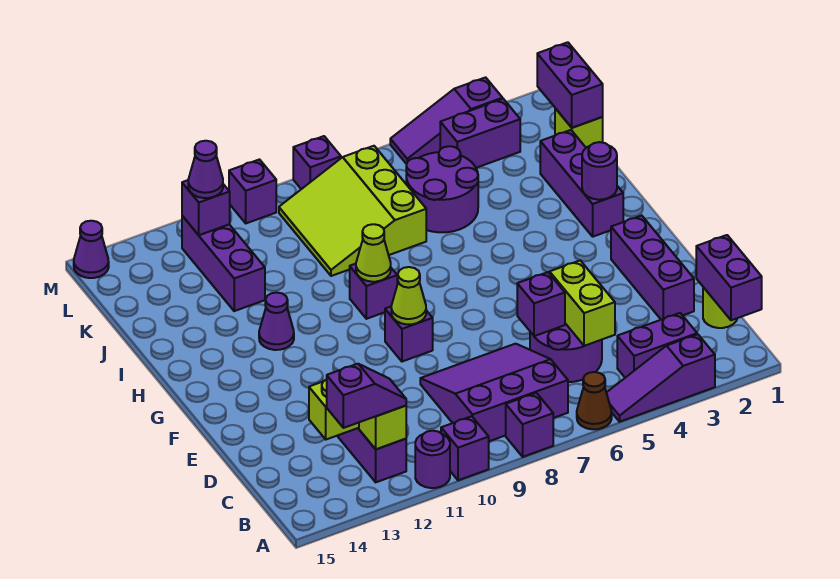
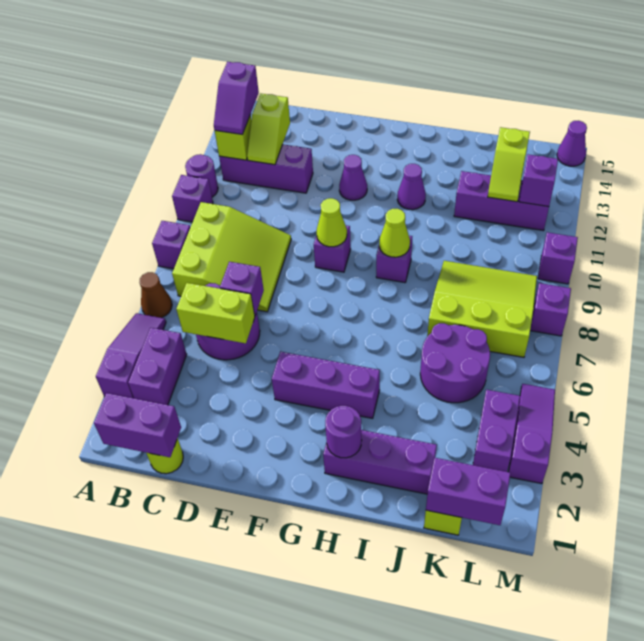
purple slope B7:D9 level 1 top B -> lime slope B7:D9 level 1 top B
purple brick D2:F2 level 1 -> purple brick F4:H4 level 1
none -> lime slope K12:K13 level 2 top 13
purple cone L12 level 3 -> purple cone F12 level 1

